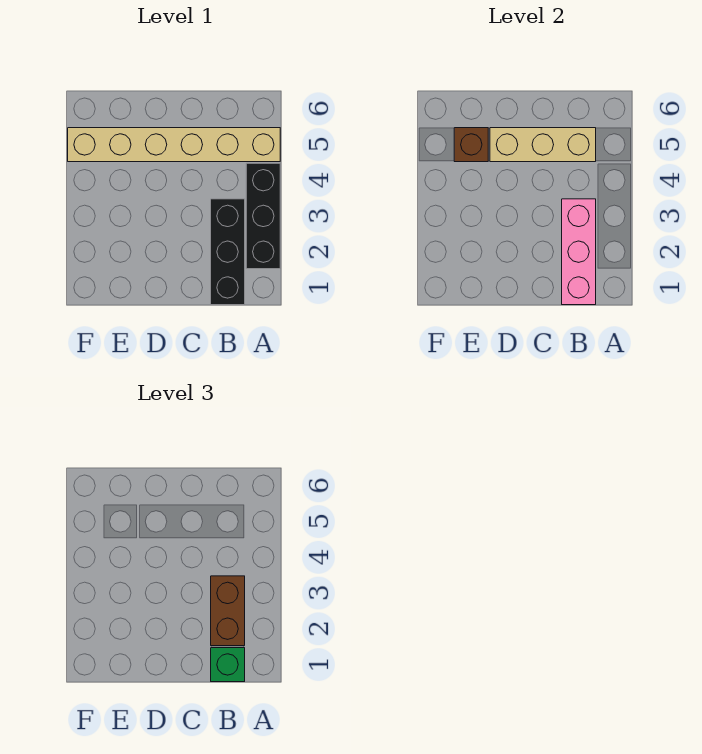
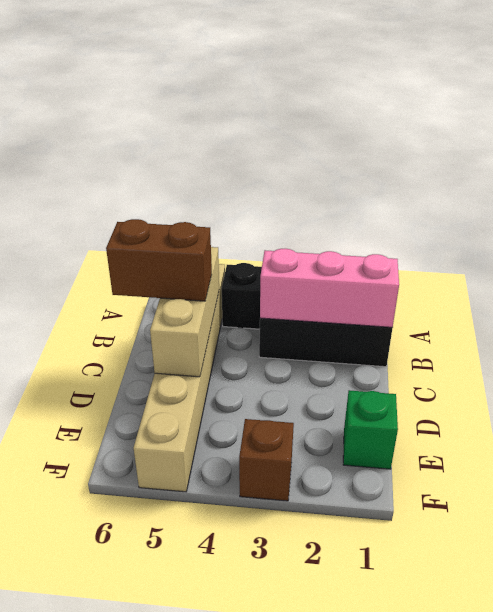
green brick B1 level 3 -> green brick E1 level 1
brown brick B2:B3 level 3 -> brown brick C5:C6 level 3
brown brick E5 level 2 -> brown brick F3 level 1

